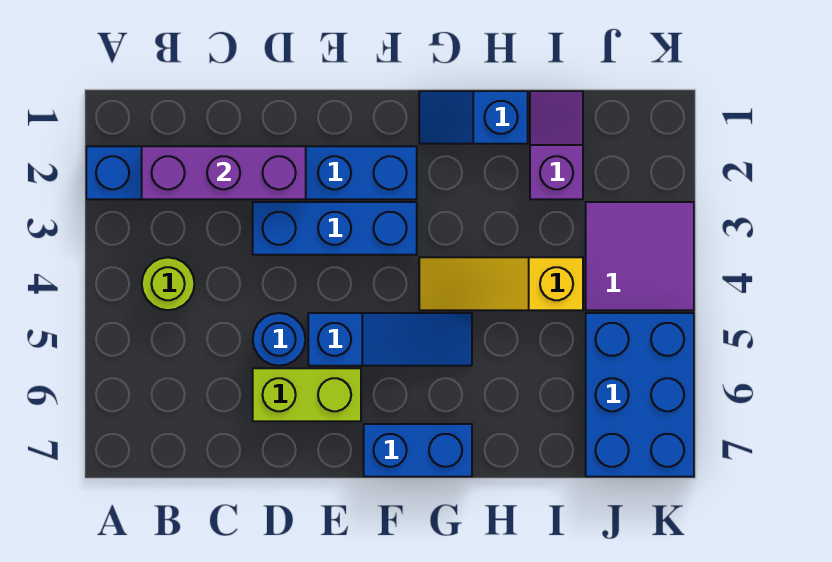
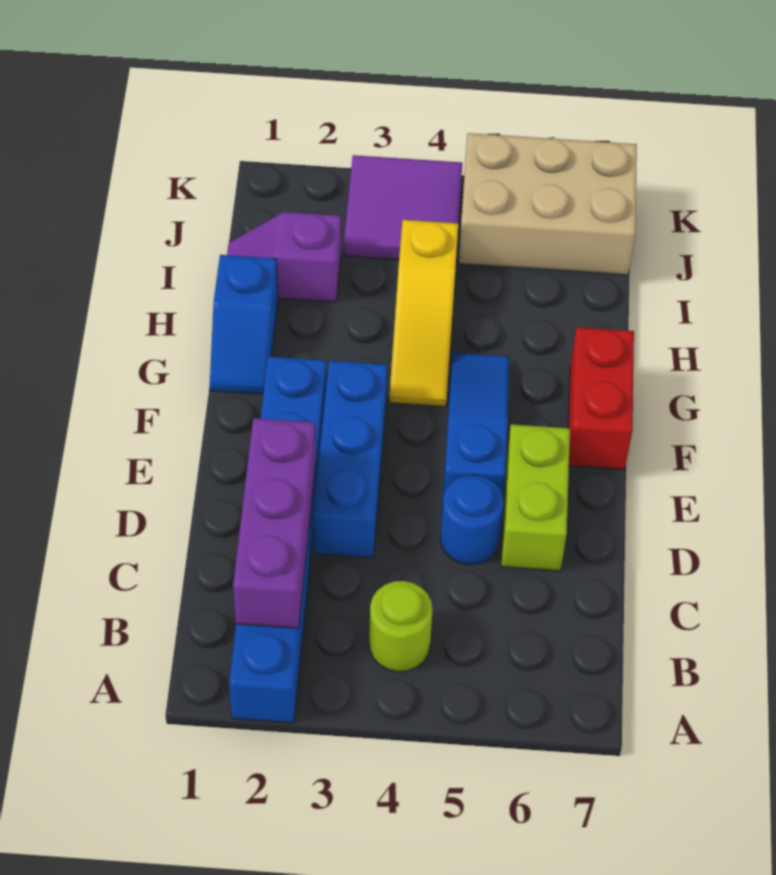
blue brick F7:G7 level 1 -> red brick F7:G7 level 1
blue brick J5:K7 level 1 -> tan brick J5:K7 level 1

